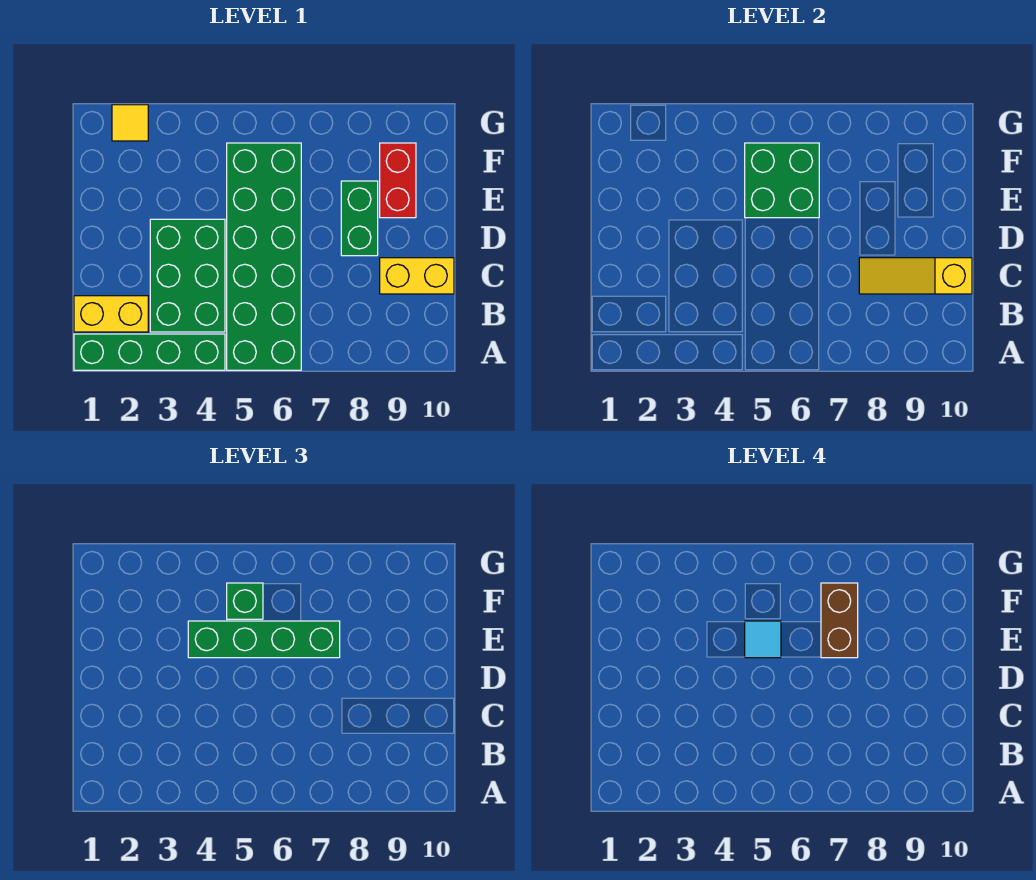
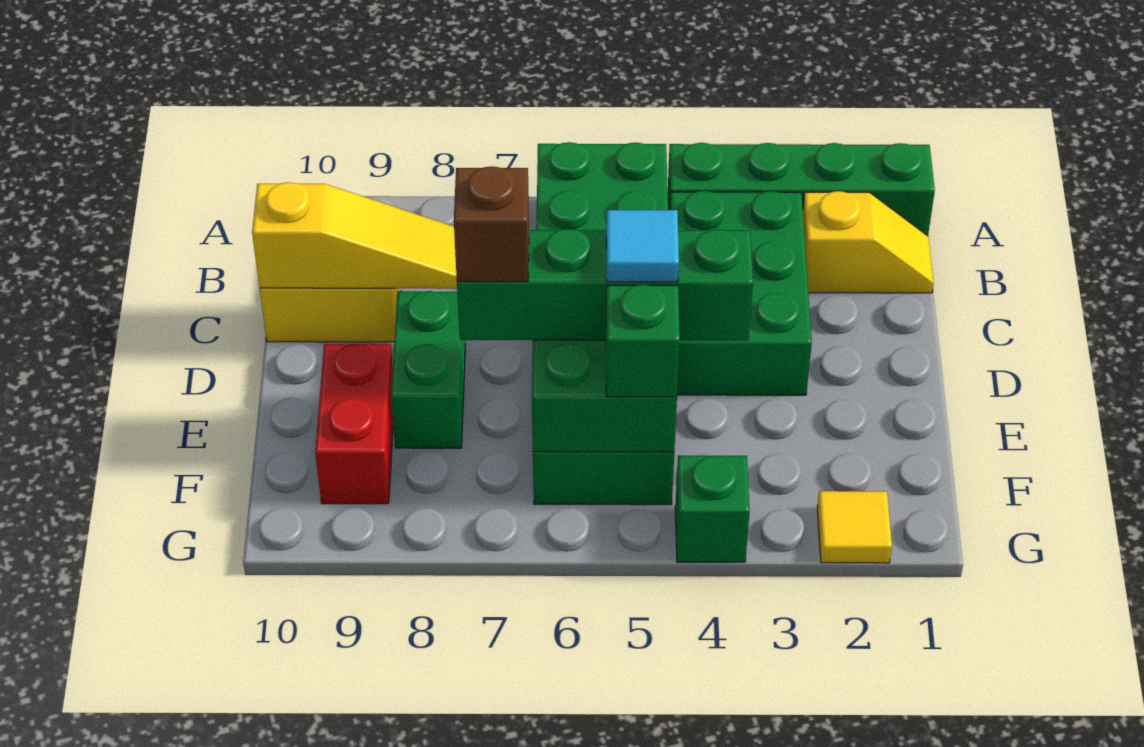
yellow brick B1:B2 level 1 -> yellow slope B1:B2 level 1 top 2
brown brick E7:F7 level 4 -> brown brick E7 level 4
none -> green brick G4 level 1

